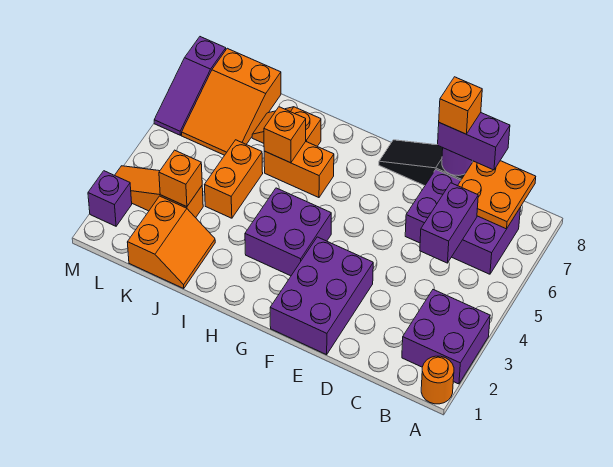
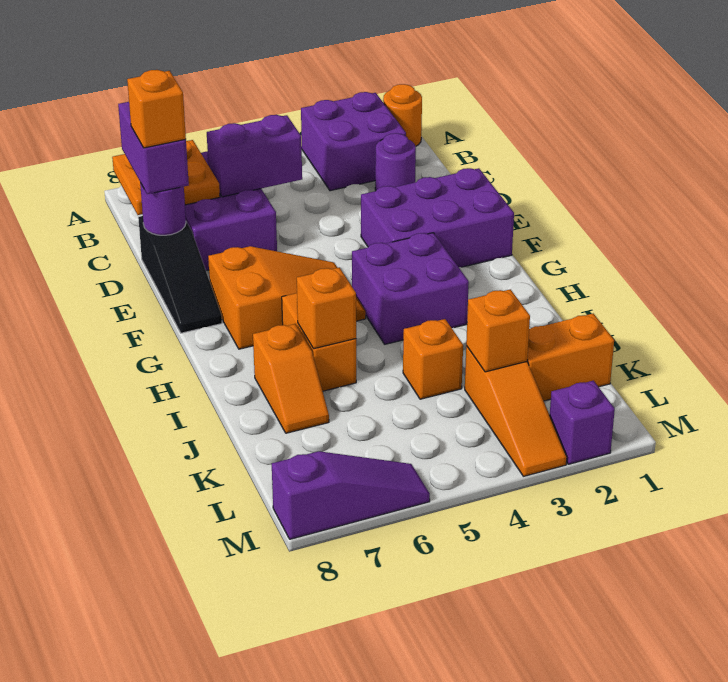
none -> purple round brick C2 level 1
orange brick J4:J5 level 1 -> orange brick J4 level 1
orange slope K6:L8 level 1 top 8 -> orange slope F5:G7 level 1 top 7

